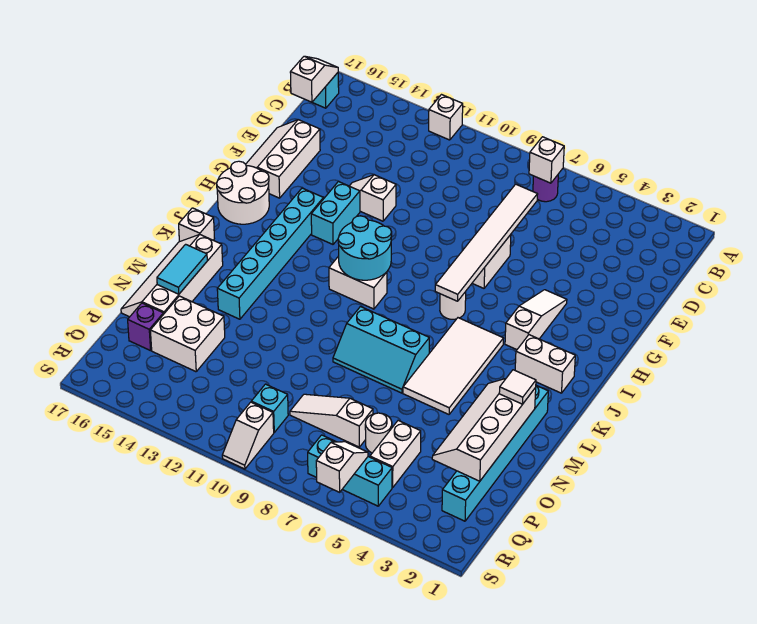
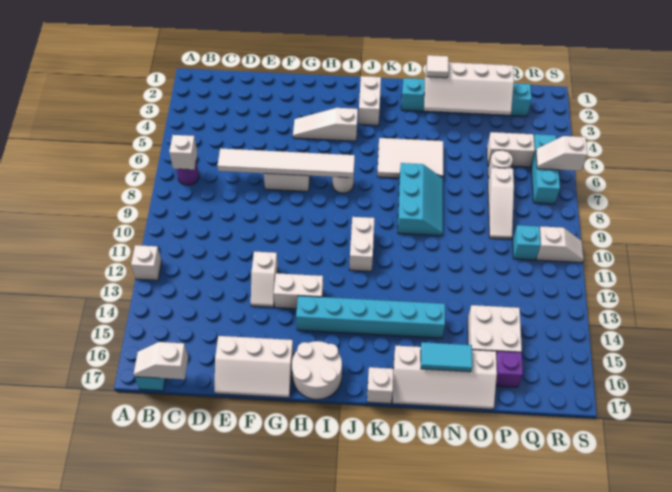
cyan brick G13:H13 level 1 -> white brick G13:H13 level 1
cyan round brick I10:J11 level 2 -> none
white tile J5:M6 level 1 -> white tile K5:M6 level 1

